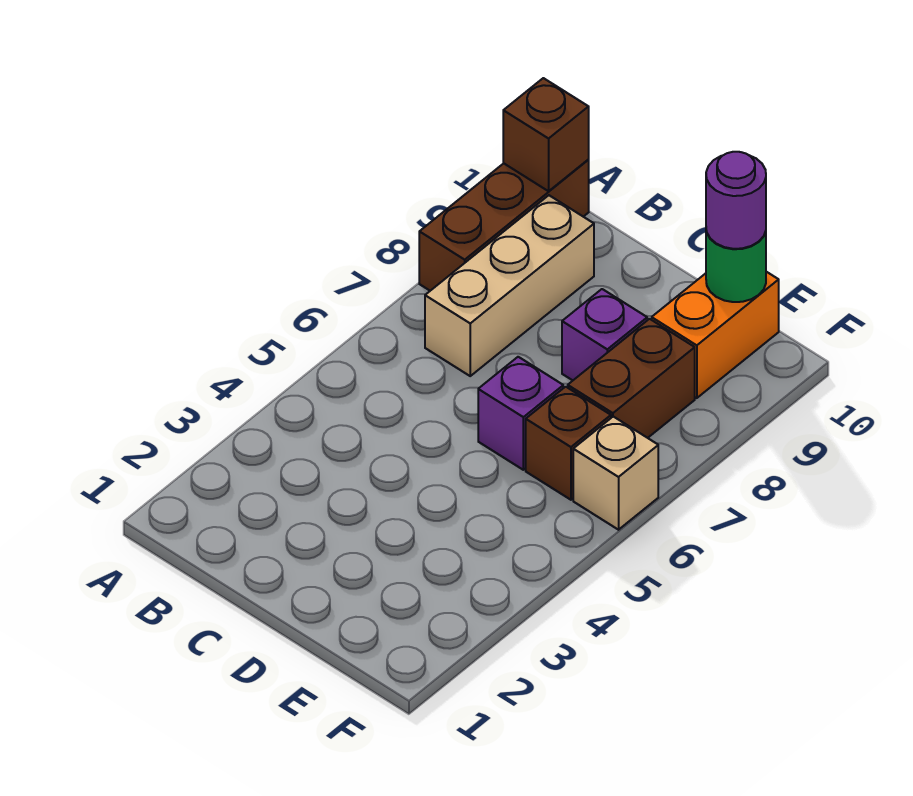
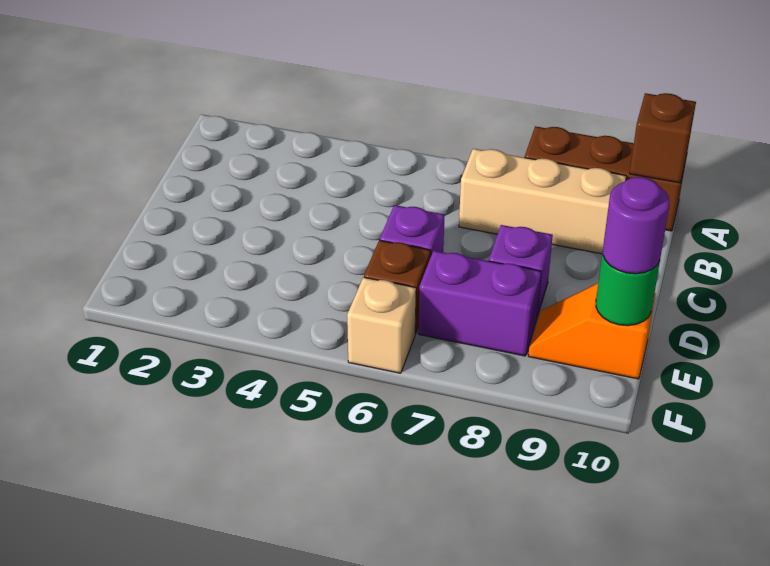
brown brick E7:E8 level 1 -> purple brick E7:E8 level 1
orange brick E9:E10 level 1 -> orange slope E9:E10 level 1 top 10

